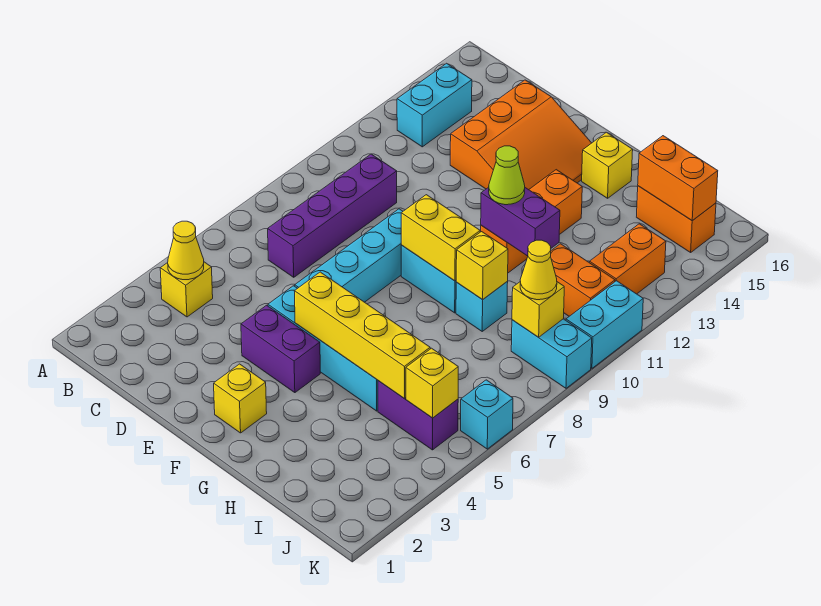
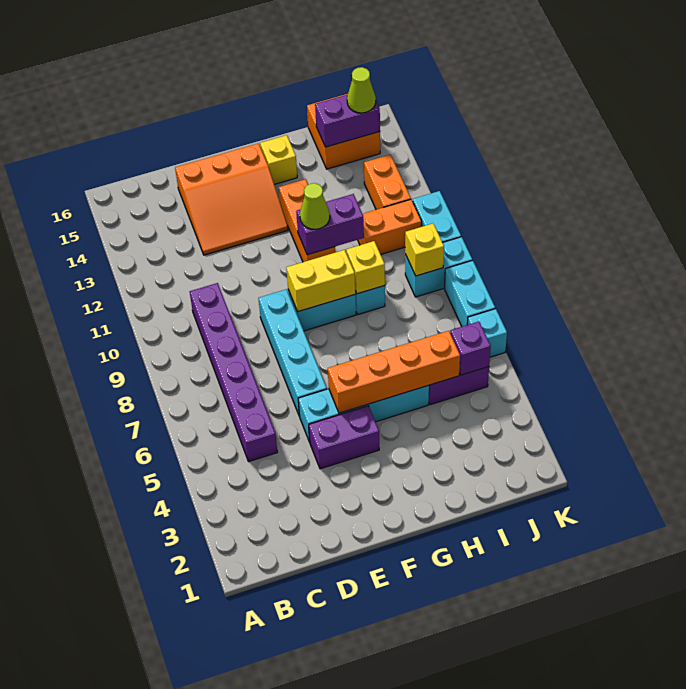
yellow brick B4 level 1 -> none
yellow cone B4 level 2 -> none
cyan brick B13:B14 level 1 -> cyan brick K7:K8 level 1
purple brick C7:C10 level 1 -> purple brick C5:C10 level 1
orange slope D13:F15 level 1 top D -> orange slope D13:F15 level 1 top 15
yellow brick F2 level 1 -> none
yellow brick F5:I5 level 2 -> orange brick F5:I5 level 2
orange brick I15:J15 level 1 -> orange brick I15:J16 level 1
orange brick I15:J15 level 2 -> purple brick I15:J15 level 2
yellow brick J5 level 2 -> purple brick J5 level 2
yellow cone J9 level 3 -> none
none -> lime cone J15 level 3

